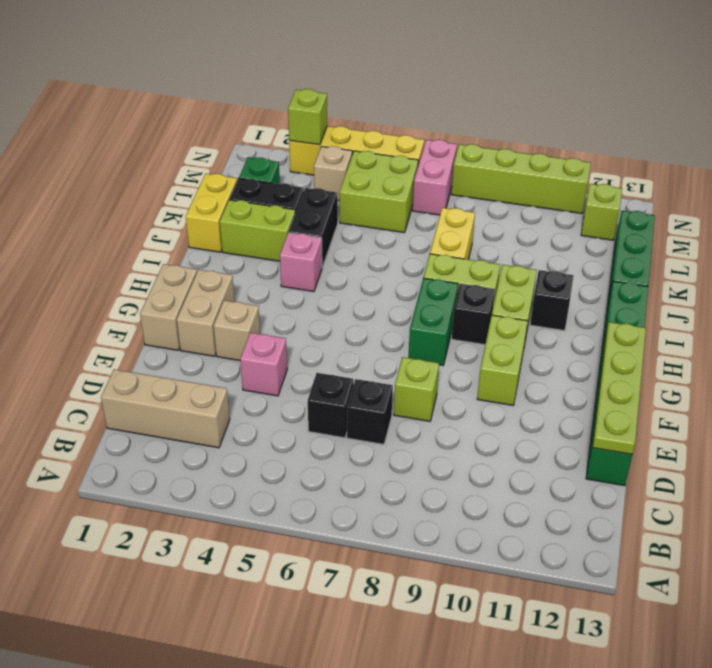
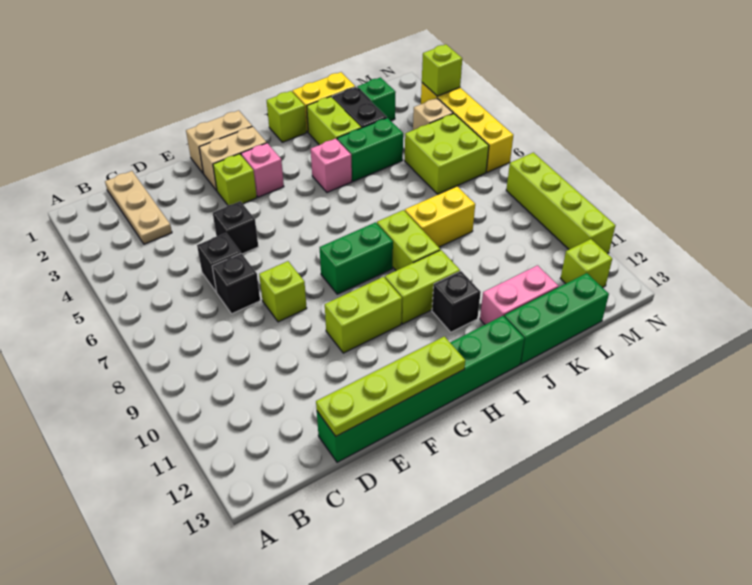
tan brick C1:C3 level 1 -> tan plate C1:C3 level 1
pink brick E4 level 1 -> pink brick G3 level 1
tan brick F3 level 1 -> lime brick F3 level 1
black brick H9 level 1 -> black brick E5 level 1
none -> lime brick I1 level 1
black brick J4:K4 level 1 -> green brick J4:K4 level 1
pink brick M7:N7 level 1 -> pink brick J12:K12 level 1

